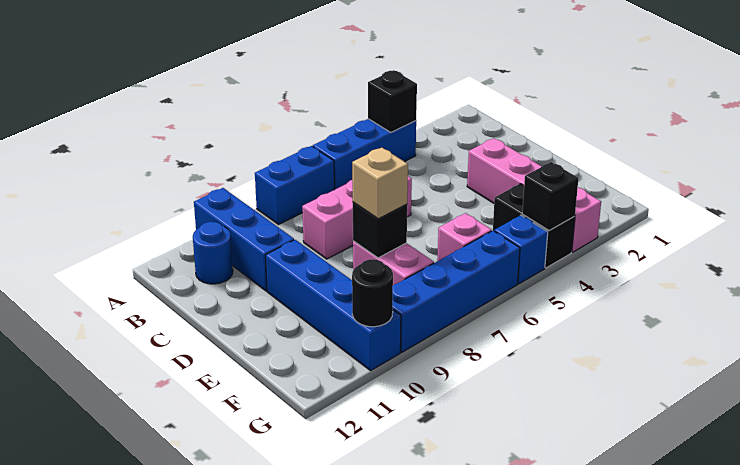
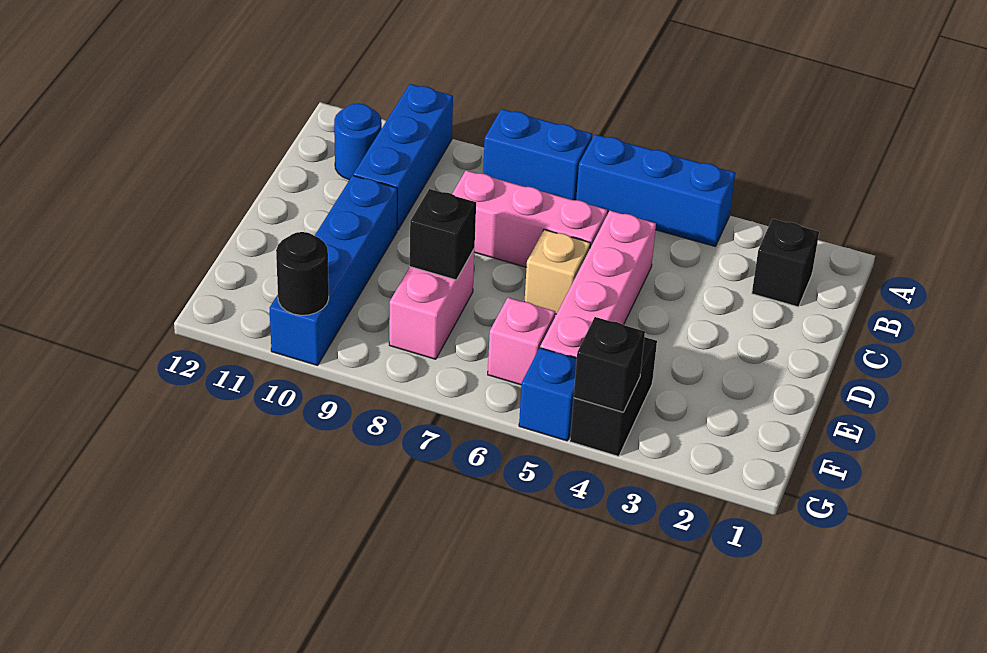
black brick A4 level 2 -> black brick B2 level 1
pink brick D3:G3 level 1 -> pink brick C5:F5 level 1
tan brick E8 level 3 -> tan brick D6 level 1
blue brick G6:G9 level 1 -> none

